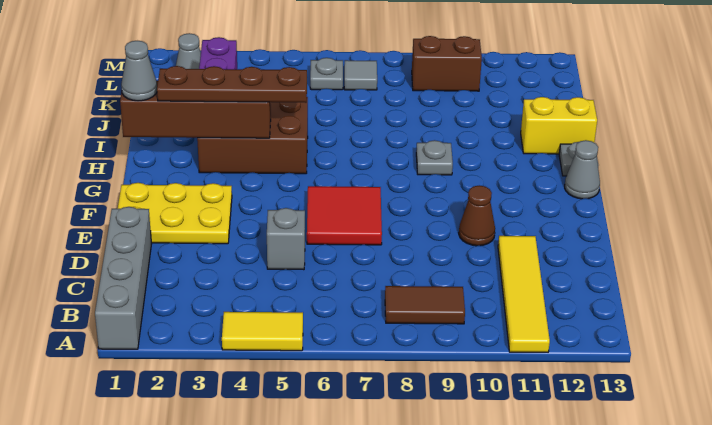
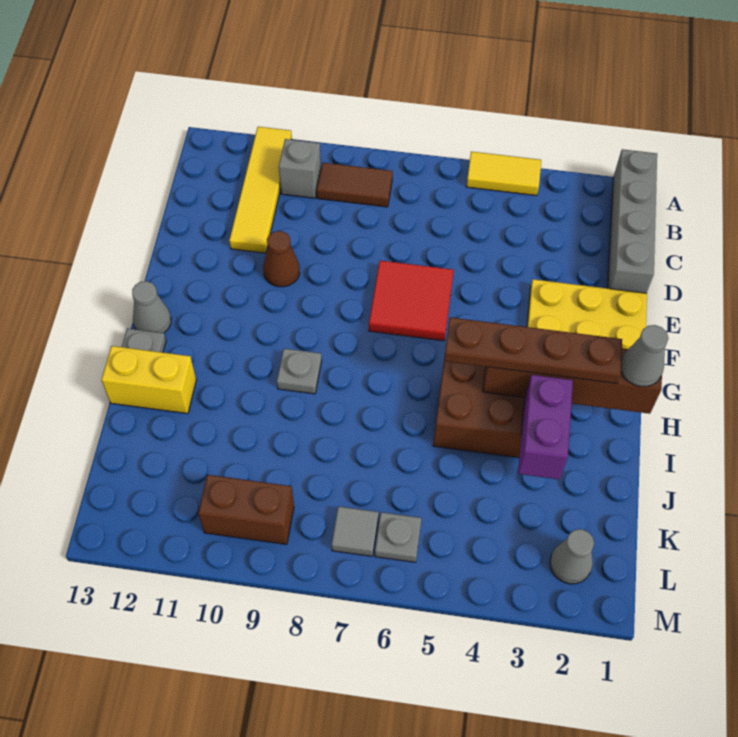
grey brick D5 level 1 -> grey brick B10 level 1

